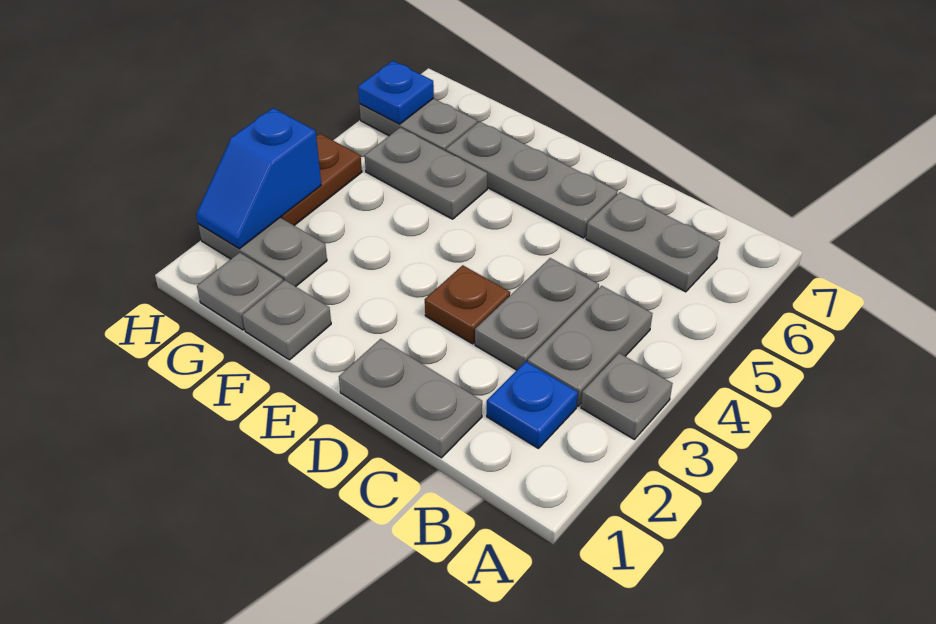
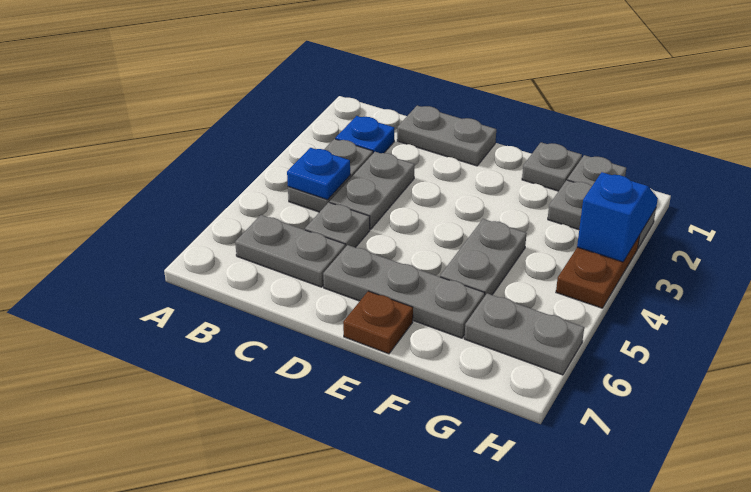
grey plate A3 level 1 -> grey plate C5 level 1
brown plate D3 level 1 -> brown plate E7 level 1
grey plate F5:G5 level 1 -> grey plate F4:F5 level 1
blue plate H6 level 2 -> blue plate B4 level 2

